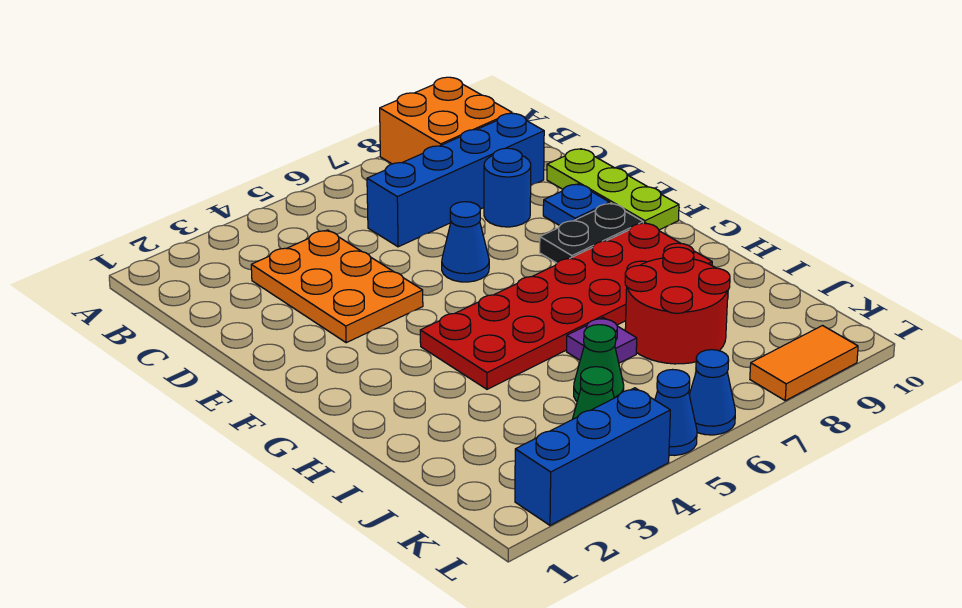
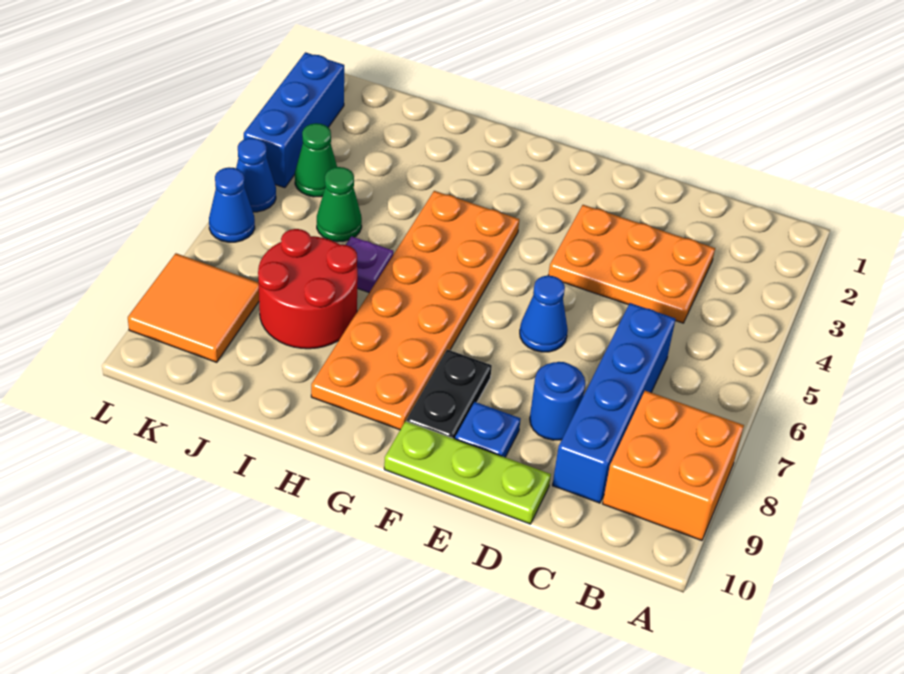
red plate G4:H9 level 1 -> orange plate G4:H9 level 1
orange tile L8:L9 level 1 -> orange tile K8:L9 level 1

